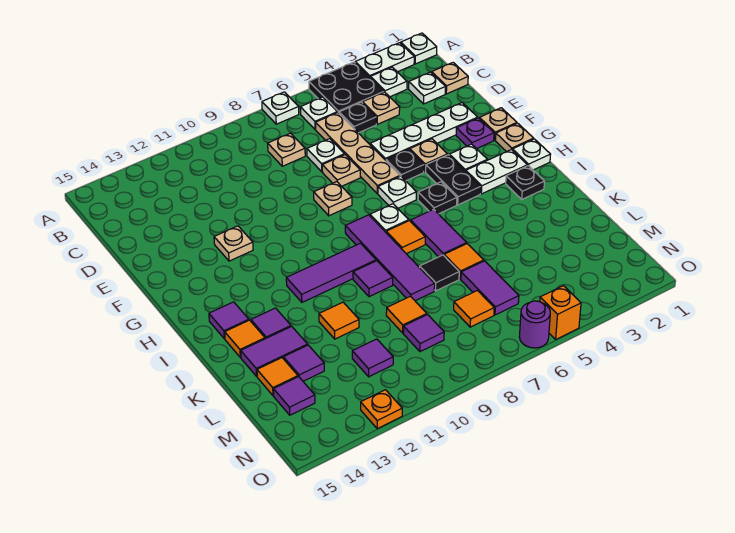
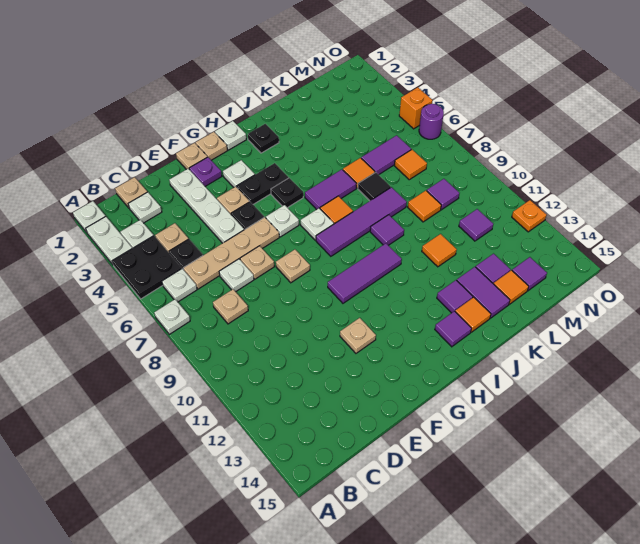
white plate H2:H3 level 1 -> none
purple tile I9:I11 level 1 -> purple tile G10:I10 level 1

